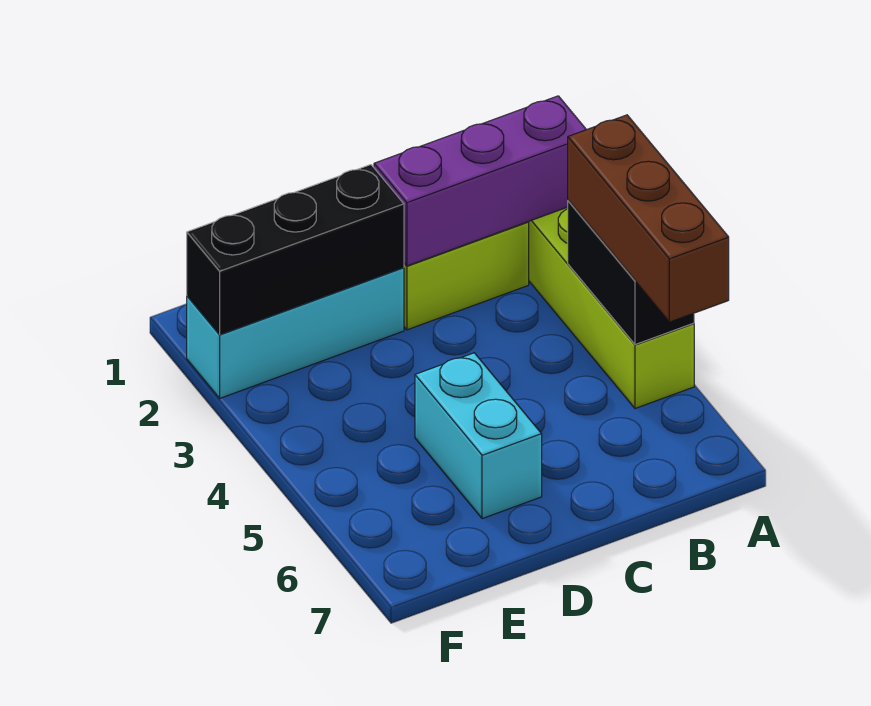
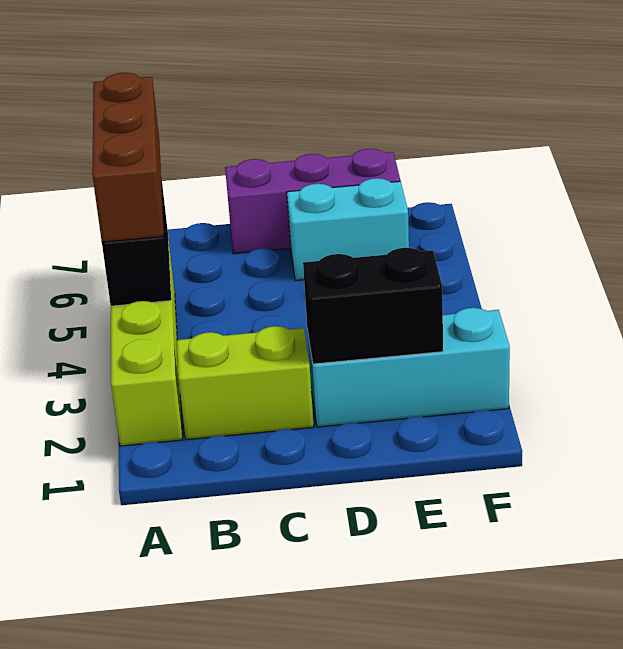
purple brick A2:C2 level 2 -> purple brick C7:E7 level 1
black brick D2:F2 level 2 -> black brick D2:E2 level 2
cyan brick D5:D6 level 1 -> cyan brick D6:E6 level 1

